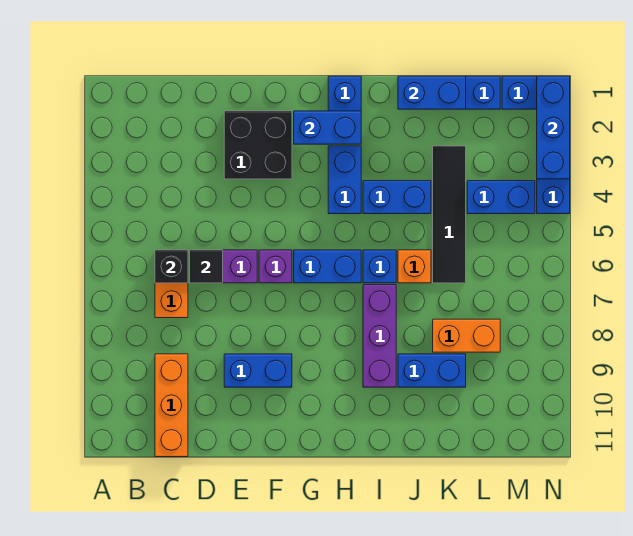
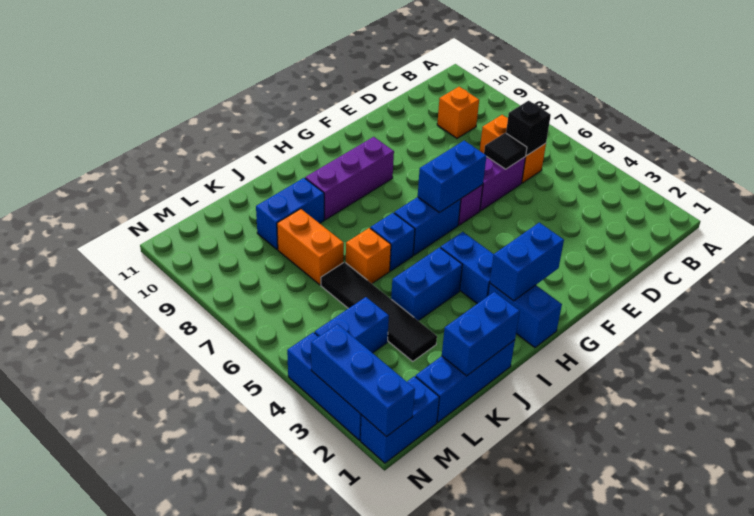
orange brick C9:C11 level 1 -> orange brick C9 level 1
black brick E2:F3 level 1 -> none
blue brick E9:F9 level 1 -> blue brick F6:G6 level 2
purple brick I7:I9 level 1 -> purple brick G9:I9 level 1
orange brick K8:L8 level 1 -> orange brick K7:K8 level 1

